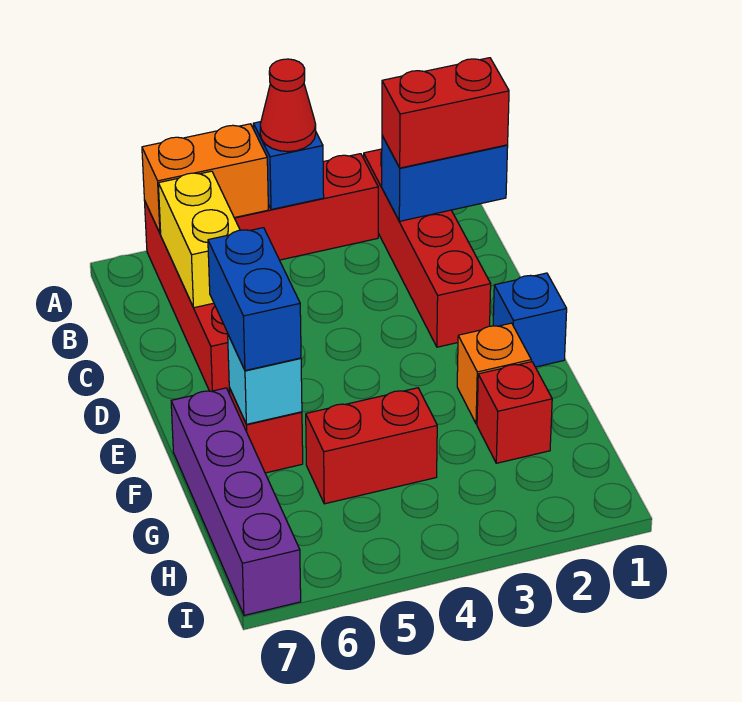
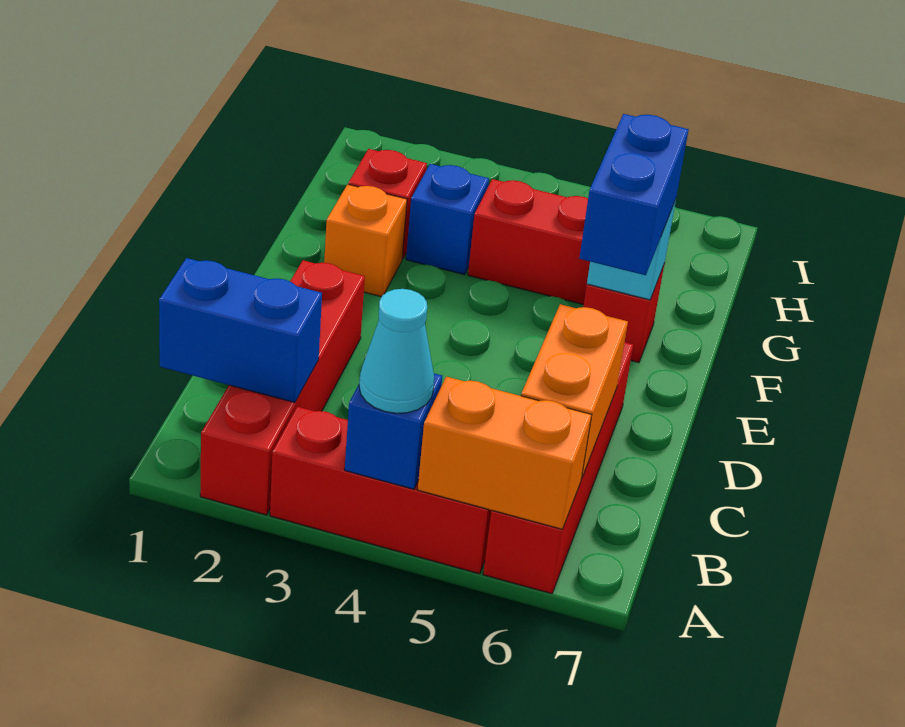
red cone A4 level 3 -> cyan cone A4 level 3
red brick B1:B2 level 3 -> none
yellow brick B6:C6 level 2 -> orange brick B6:C6 level 2
blue brick E1 level 1 -> blue brick G3 level 1
purple brick F7:I7 level 1 -> none

